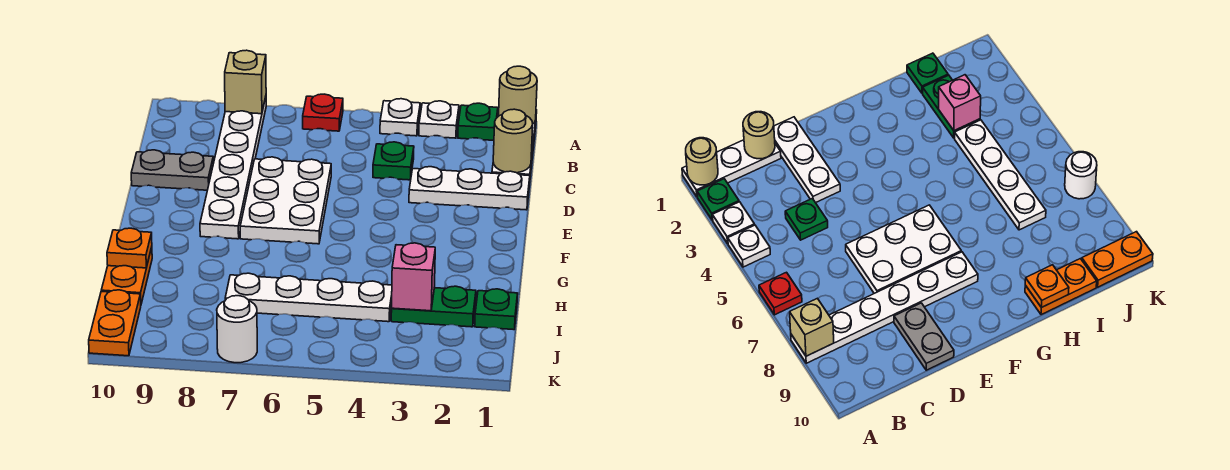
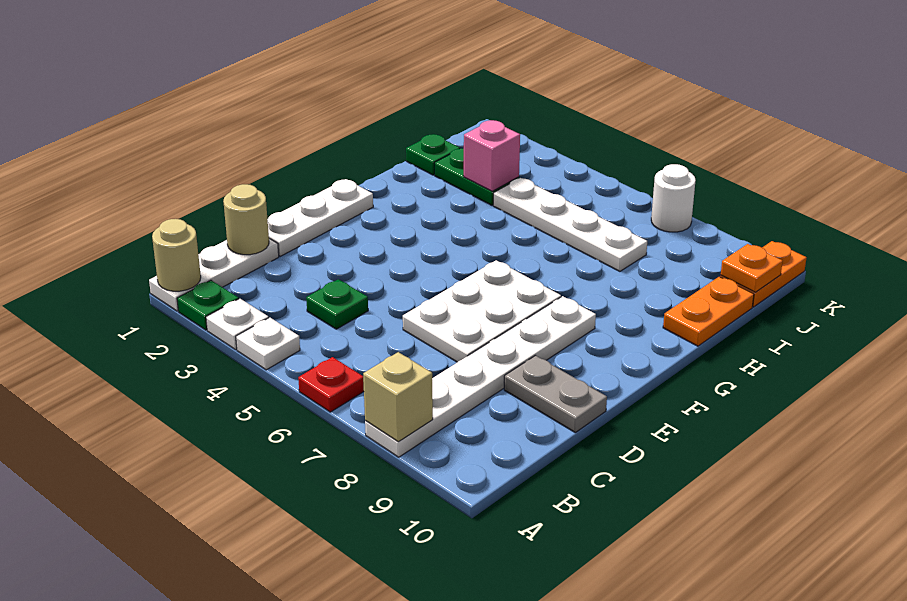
white plate D1:D3 level 1 -> white plate D1:F1 level 1
orange plate H10 level 2 -> orange plate J10 level 2

